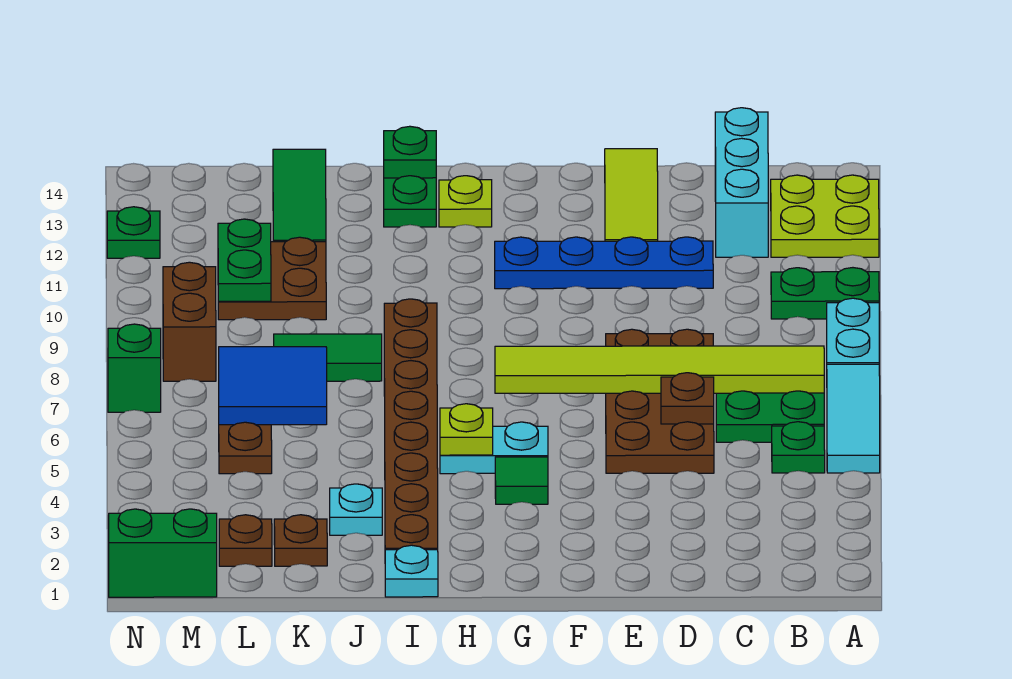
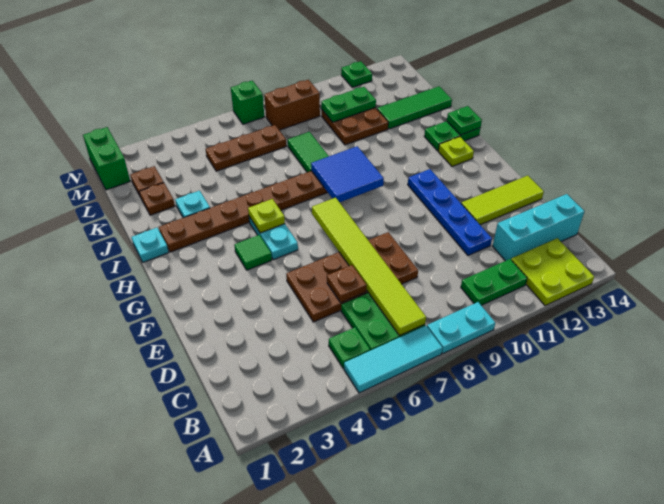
green plate A10:B10 level 1 -> green plate B10:B11 level 1
blue tile K6:L7 level 2 -> blue tile H8:I9 level 2

